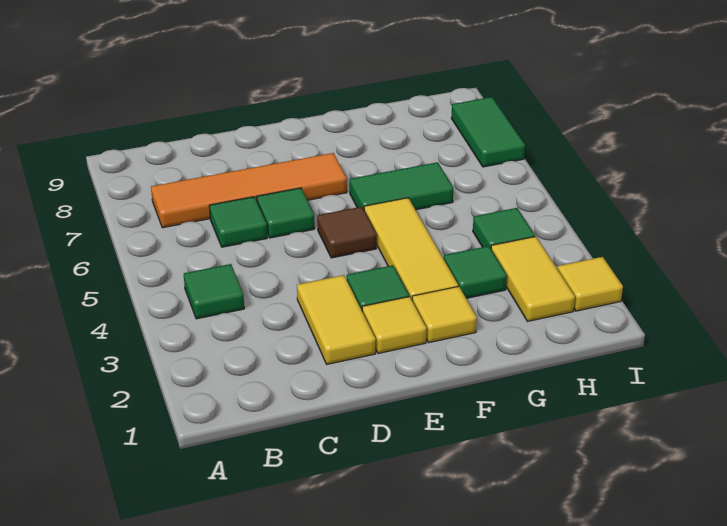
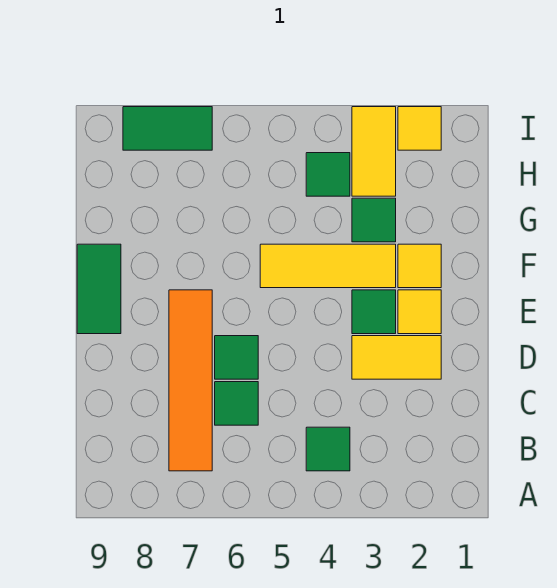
brown tile E5 level 1 -> none
green tile F6:G6 level 1 -> green tile E9:F9 level 1
yellow tile H2:H3 level 1 -> yellow tile H3:I3 level 1

